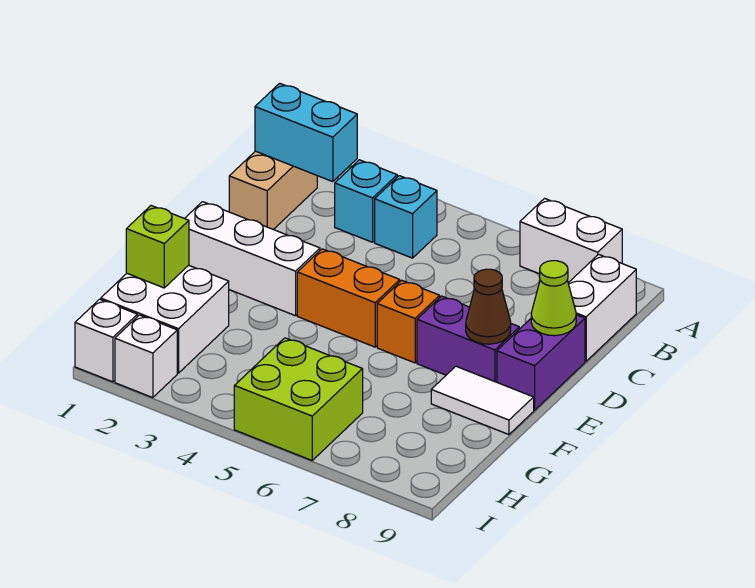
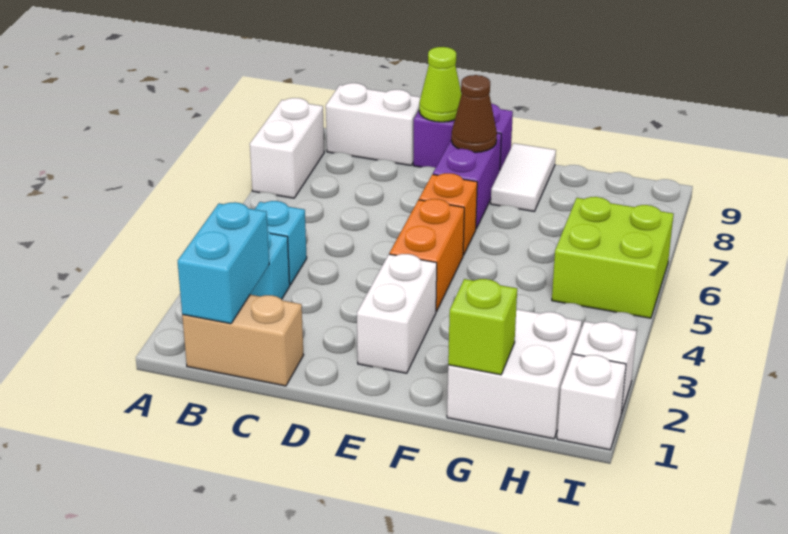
white brick E1:E3 level 1 -> white brick E2:E3 level 1

